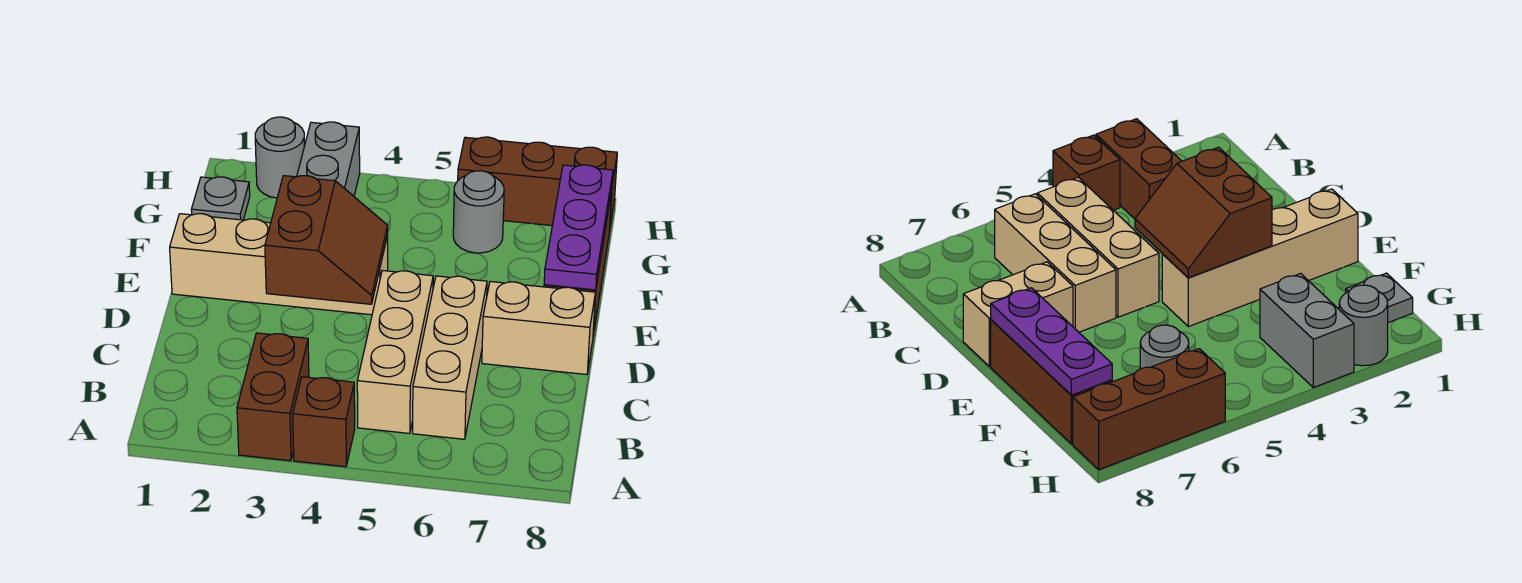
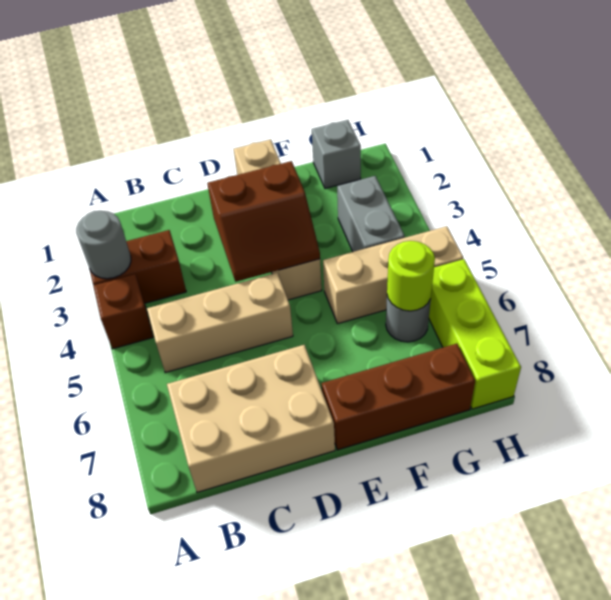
tan brick B6:D6 level 1 -> tan brick F5:H5 level 1
tan brick D7:D8 level 1 -> tan brick B7:D8 level 1
purple plate E8:G8 level 2 -> none
grey plate G1 level 1 -> grey brick G1 level 1
grey brick G3:H3 level 1 -> grey brick G3:G4 level 1
none -> lime round brick G6 level 2
grey round brick H2 level 1 -> grey round brick A3 level 2
brown brick H6:H8 level 1 -> lime brick H6:H8 level 1

